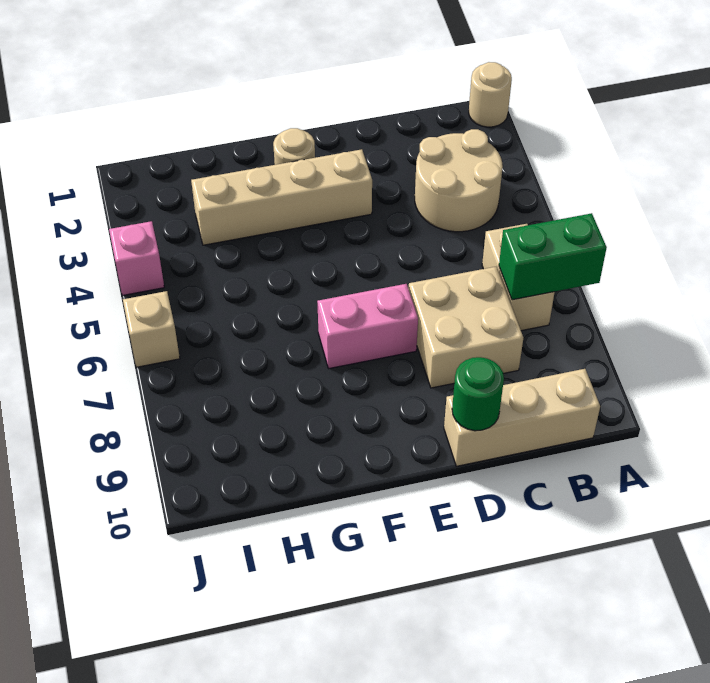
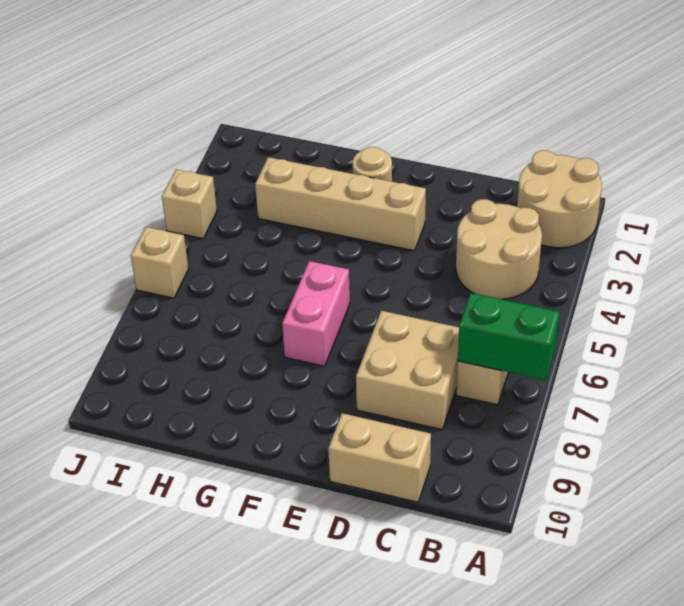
tan round brick A1 level 1 -> tan round brick A1:B2 level 1
tan brick B10:D10 level 1 -> tan brick C10:D10 level 1
green round brick D10 level 2 -> none
pink brick E7:F7 level 1 -> pink brick F6:F7 level 1
pink brick J4 level 1 -> tan brick J4 level 1

